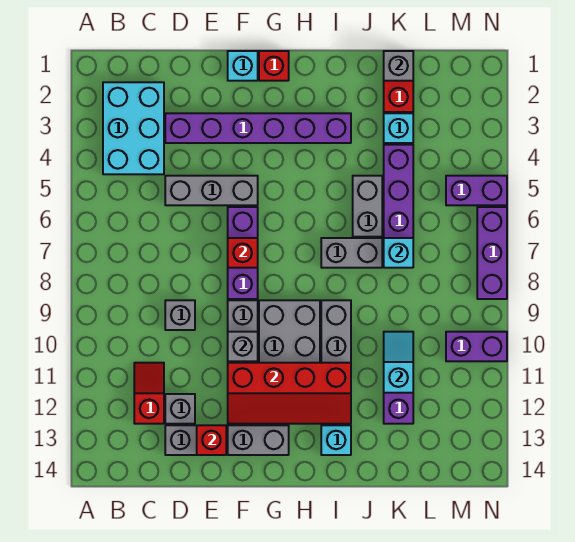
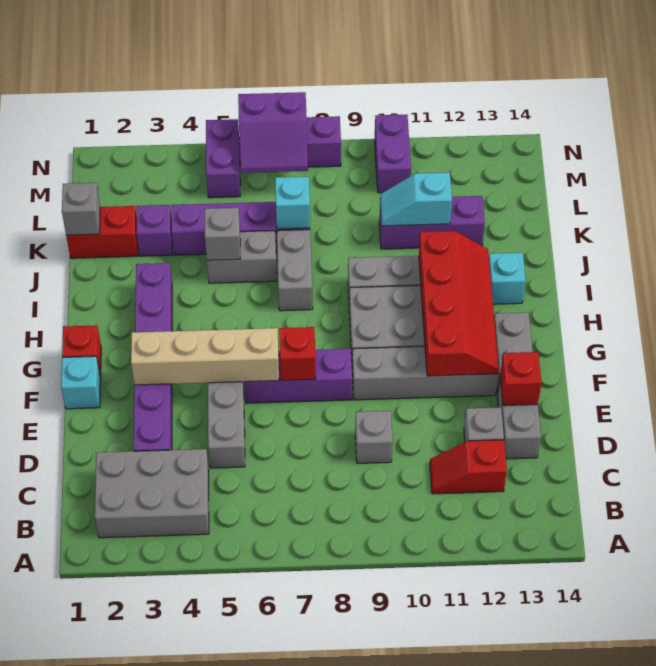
cyan brick B2:C4 level 1 -> grey brick B2:C4 level 1
none -> tan brick F3:F6 level 2
grey brick F10 level 2 -> grey brick J5 level 2
cyan brick K3 level 1 -> purple brick K3 level 1
none -> purple slope M6:N7 level 2 top N

